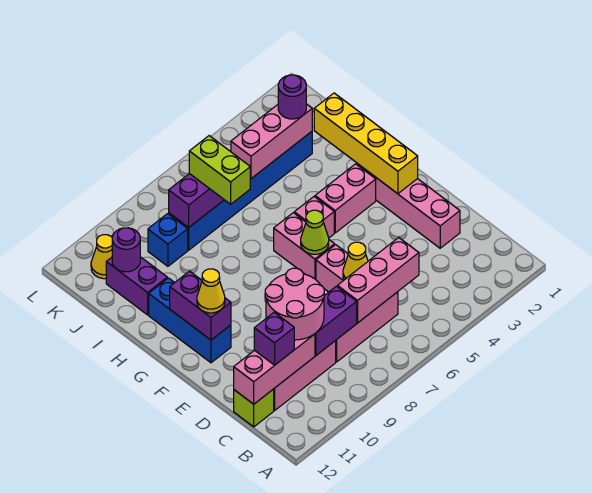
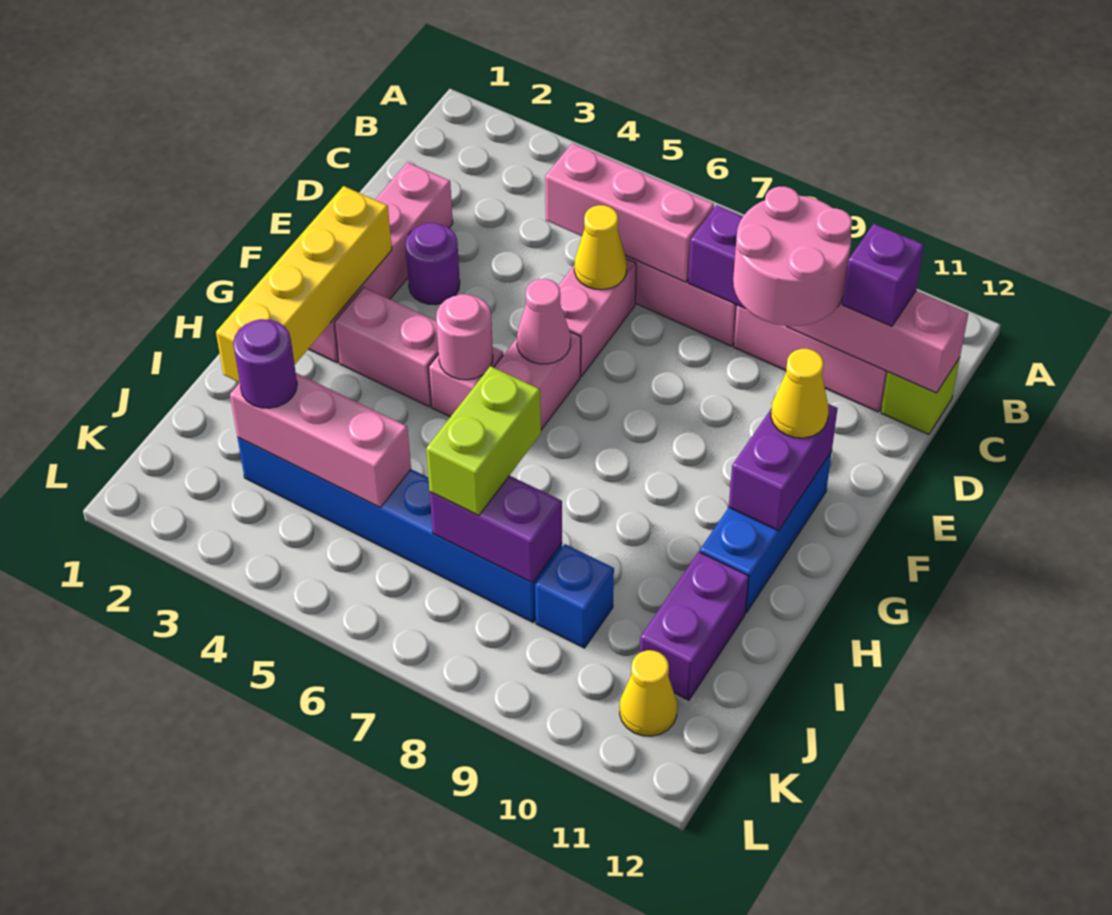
lime cone F6 level 2 -> pink cone F6 level 2
none -> pink round brick G5 level 2
purple round brick J11 level 2 -> purple round brick E3 level 1

